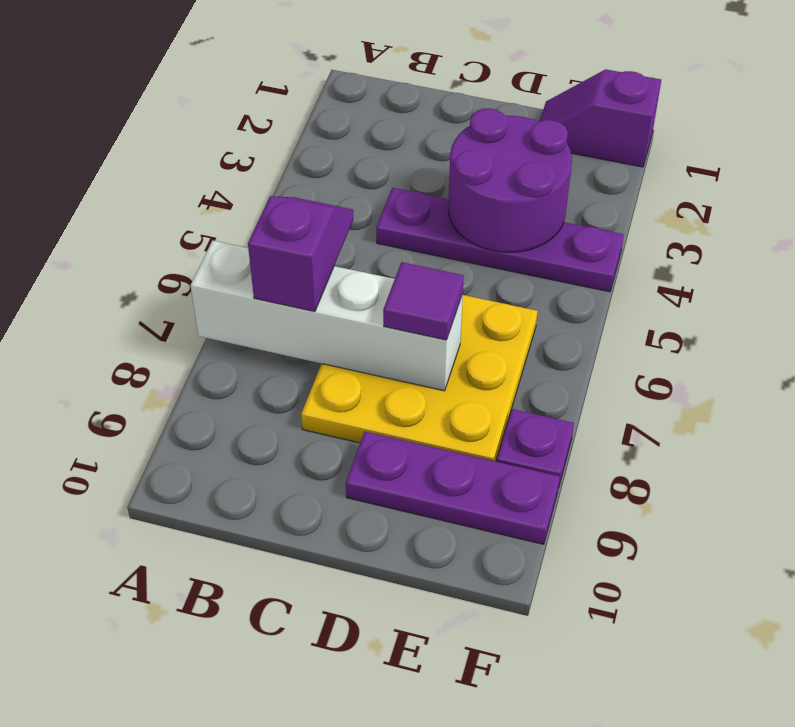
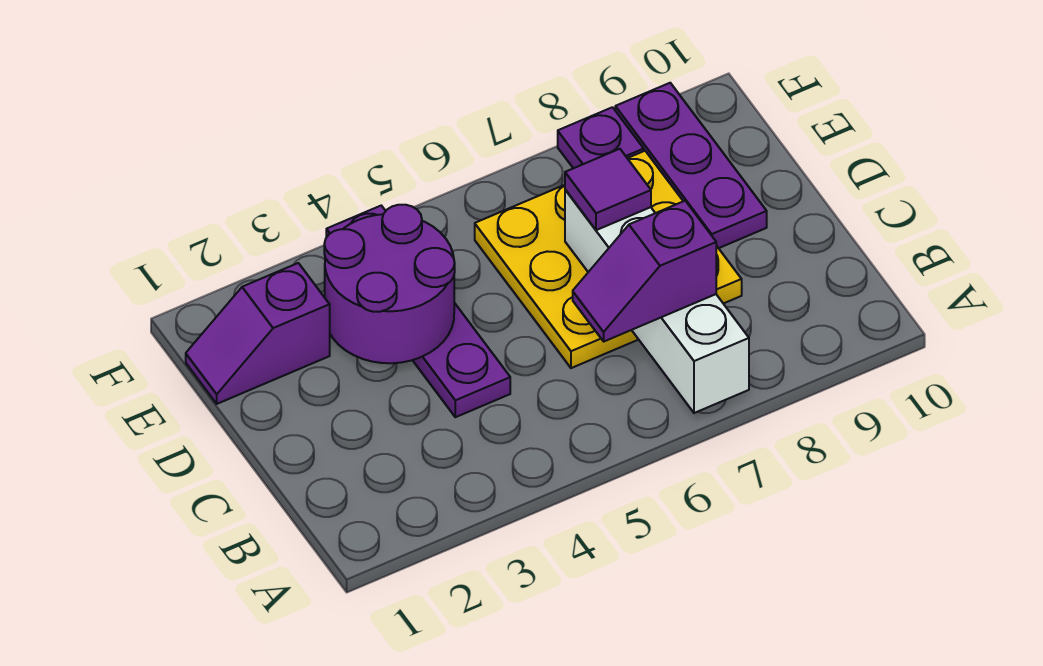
purple slope E1:F1 level 1 top F -> purple slope E1:E2 level 1 top 2

